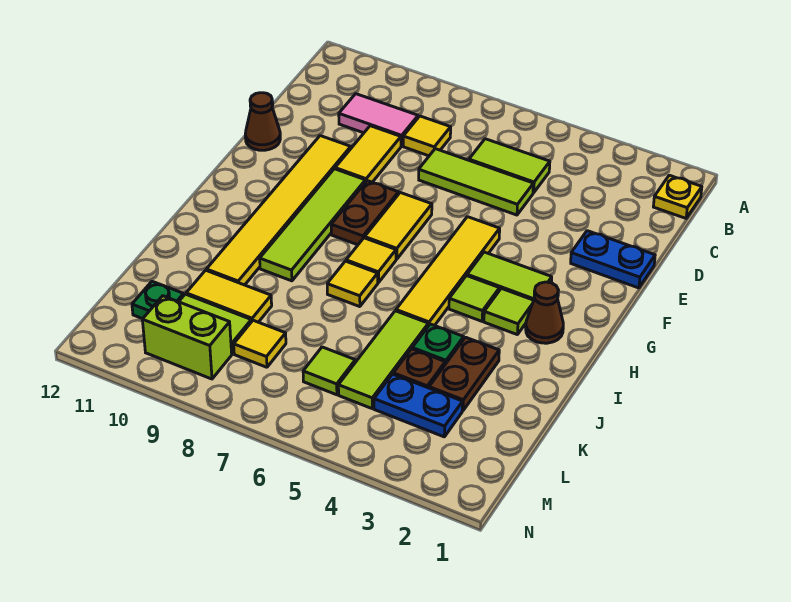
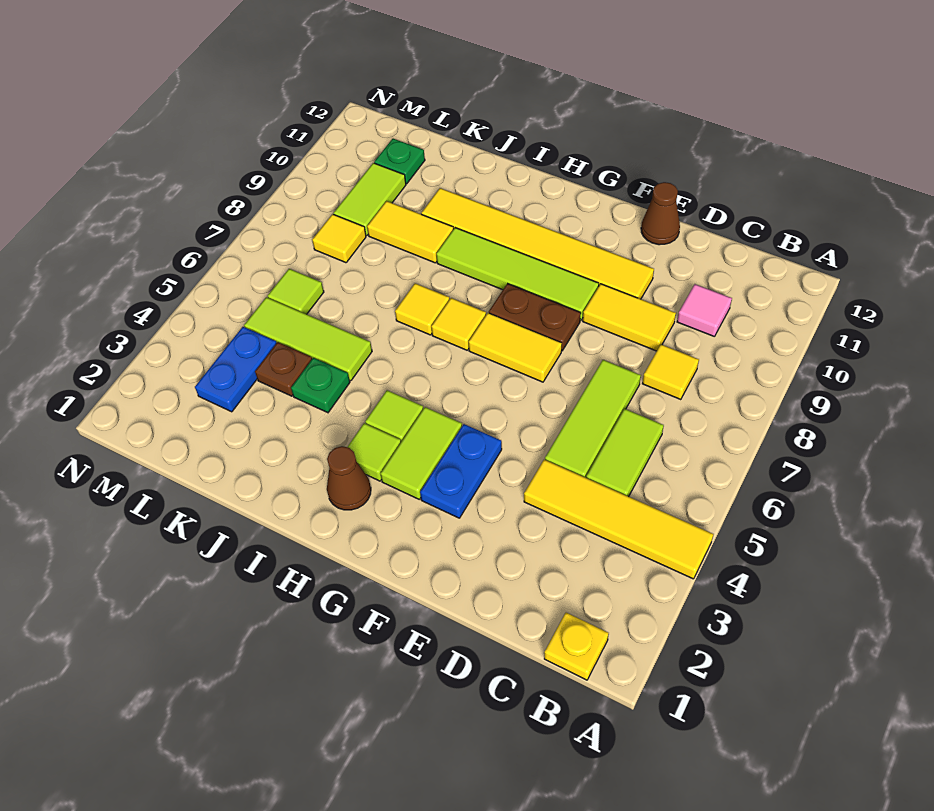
pink tile C9:C10 level 1 -> pink tile C10 level 1
blue plate E1:E2 level 1 -> blue plate F3:F4 level 1
yellow tile F5:I5 level 1 -> yellow tile A4:D4 level 1
brown plate J3:K3 level 1 -> none
yellow tile K9:K10 level 1 -> yellow tile J9:K9 level 1
lime brick M9:M10 level 1 -> none

